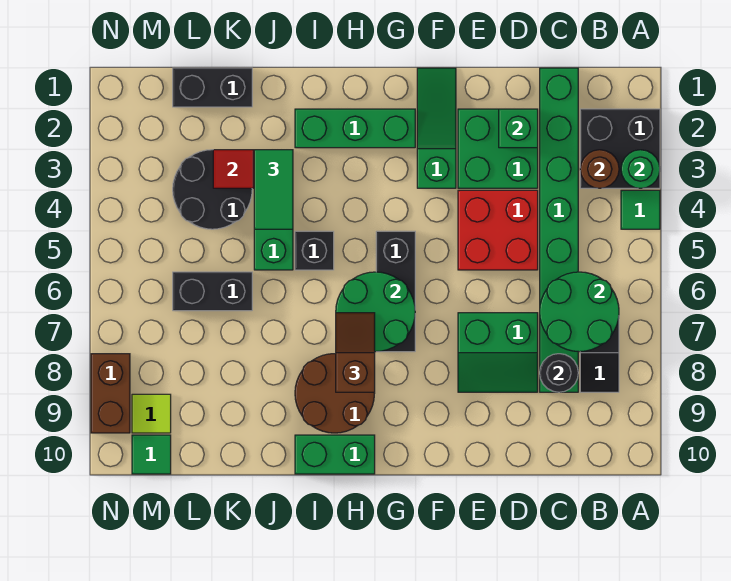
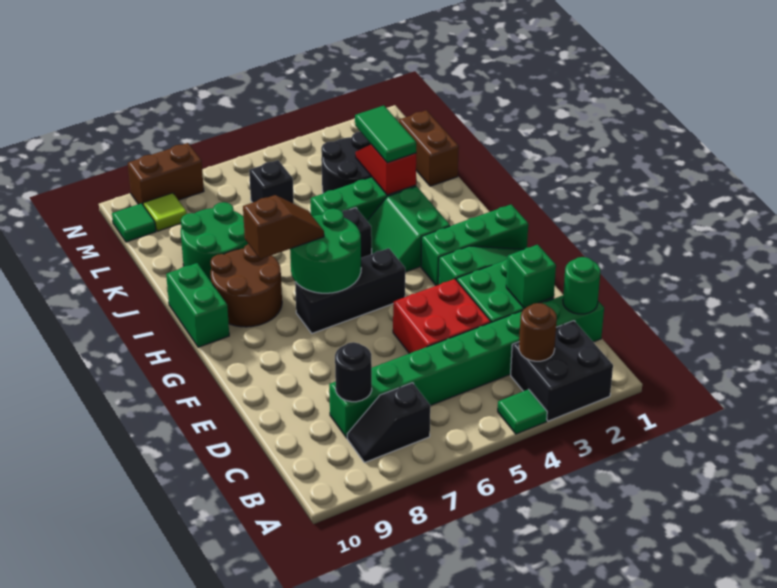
green round brick A3 level 2 -> green round brick C1 level 2
green round brick B6:C7 level 2 -> green round brick J8:K9 level 1
green slope D7:E8 level 1 top 7 -> green slope H3:I4 level 1 top 3
green brick G2:I2 level 1 -> green brick G1:G3 level 1
green tile J3:J4 level 3 -> green tile J3:K3 level 3
black brick K1:L1 level 1 -> brown brick K1:L1 level 1
black brick K6:L6 level 1 -> black brick L6 level 1

